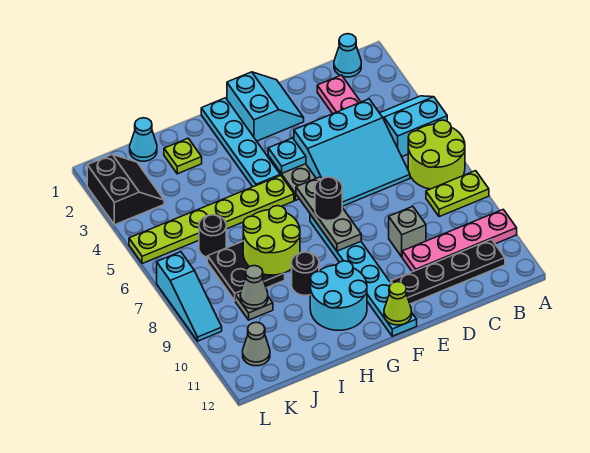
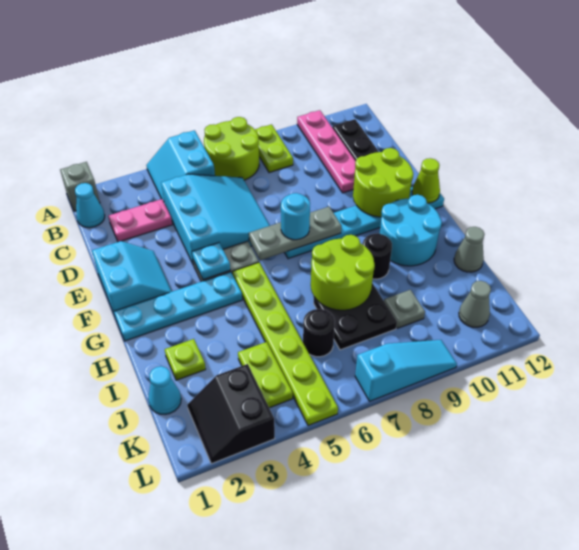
grey brick D9 level 1 -> grey brick A1 level 1
cyan slope E1:F2 level 1 top F -> cyan slope E1:F2 level 1 top 1
none -> lime round brick E10:F11 level 2
black round brick F7 level 3 -> cyan round brick F7 level 3
none -> lime plate J4:K4 level 1
grey cone J9 level 2 -> grey cone I12 level 1
black slope K2:L3 level 1 top L -> black slope K2:L3 level 1 top 3

